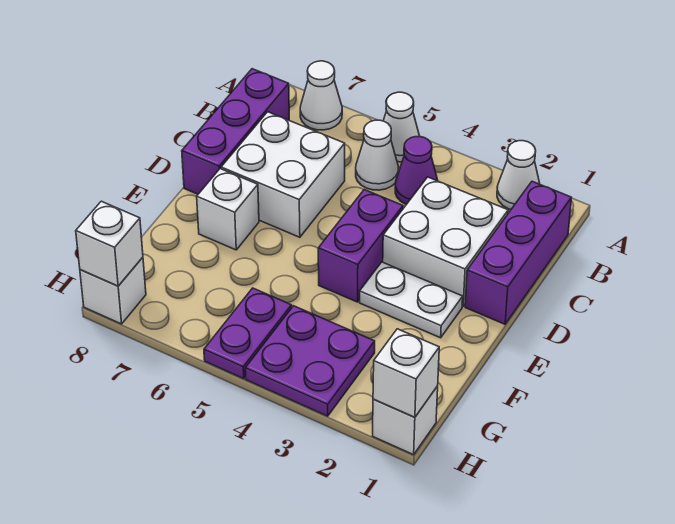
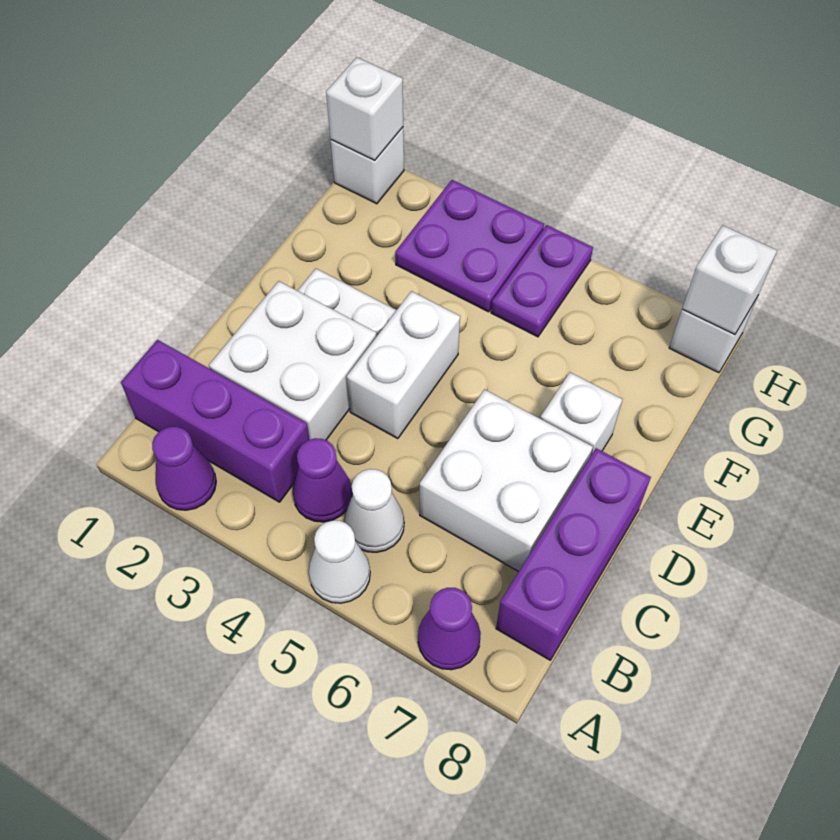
white cone A2 level 1 -> purple cone A2 level 1
white cone A7 level 1 -> purple cone A7 level 1
purple brick B1:D1 level 1 -> purple brick B1:B3 level 1
purple brick D4:E4 level 1 -> white brick D4:E4 level 1

